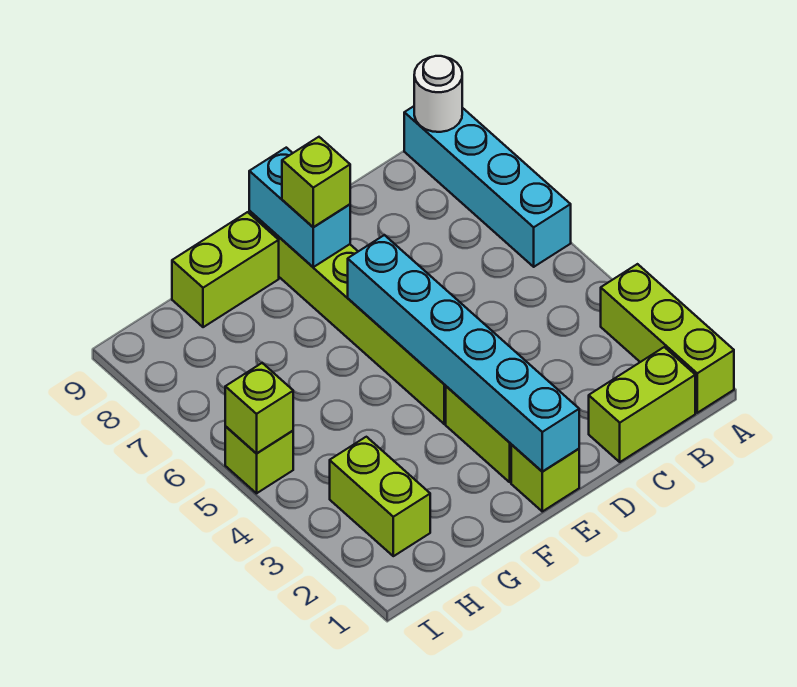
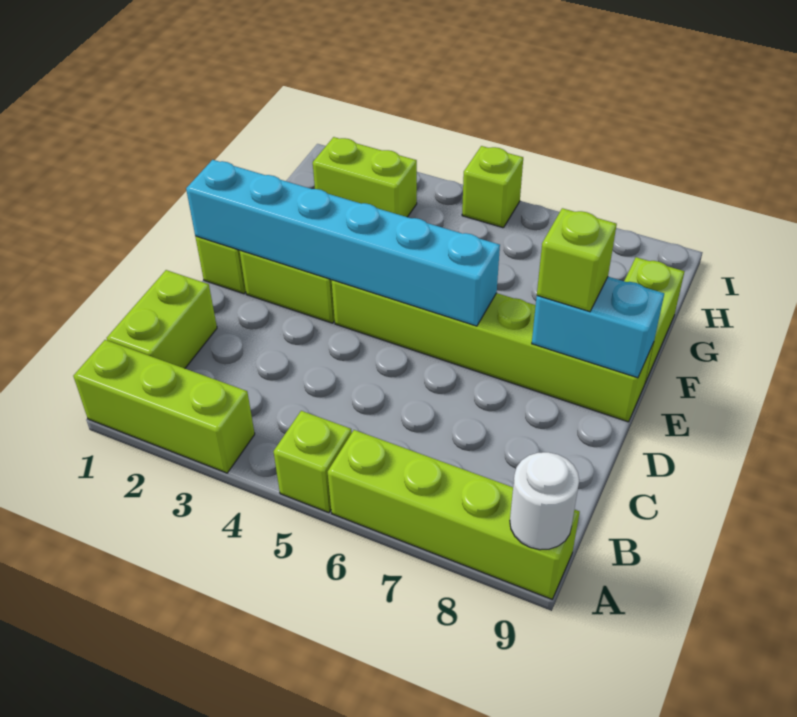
cyan brick A6:A9 level 1 -> lime brick A6:A9 level 1
lime brick I5 level 2 -> lime brick A5 level 1

